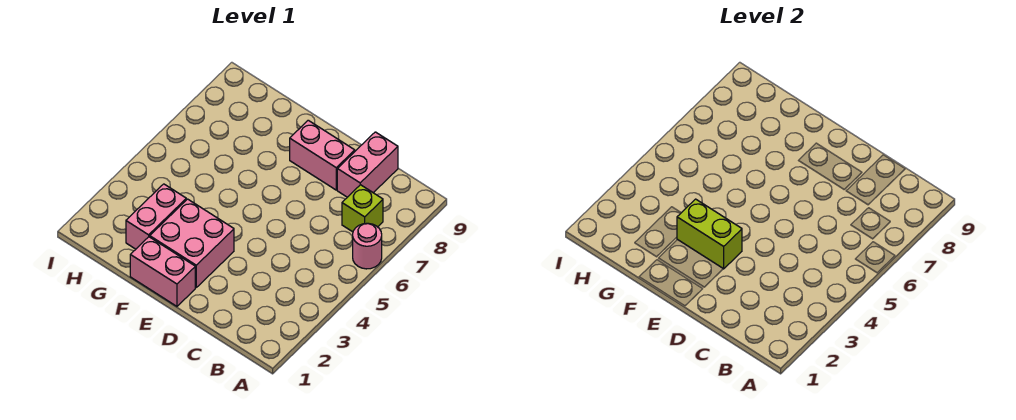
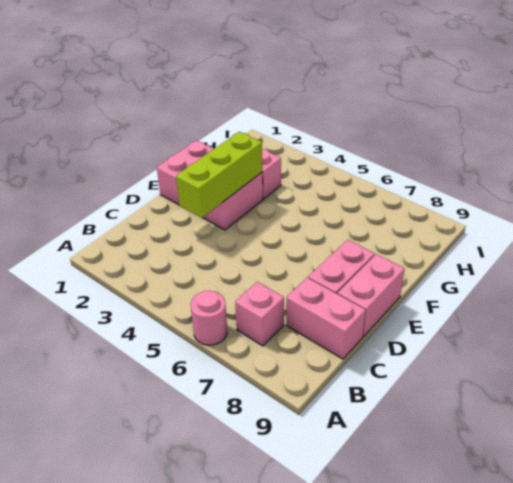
lime brick B7 level 1 -> pink brick B7 level 1
none -> pink brick D9:E9 level 1
lime brick E3:F3 level 2 -> lime brick D3:F3 level 2

